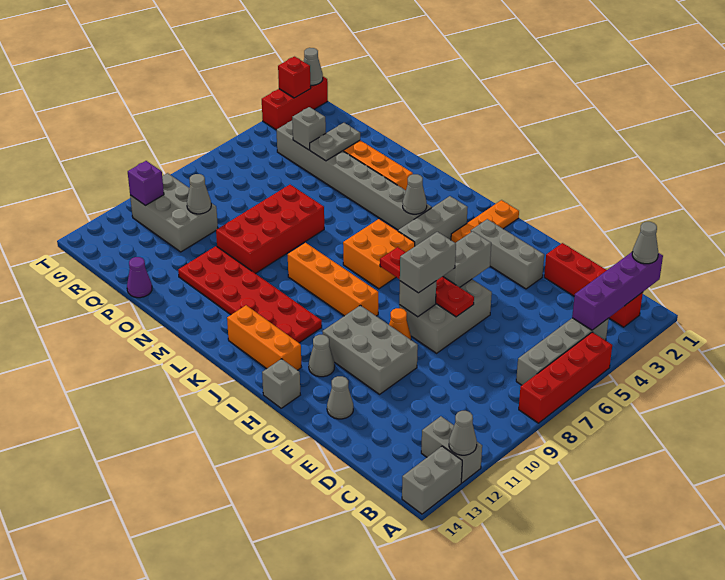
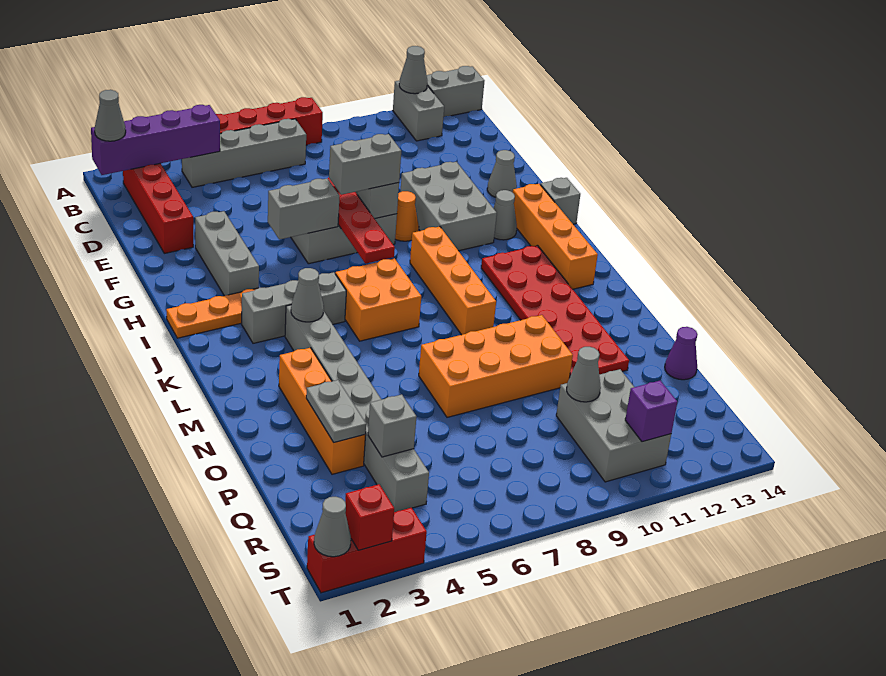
orange brick I13:K13 level 1 -> orange brick H13:K13 level 1
red brick N7:O10 level 1 -> orange brick N7:O10 level 1
grey plate P3:P4 level 2 -> grey plate O3:P3 level 2

